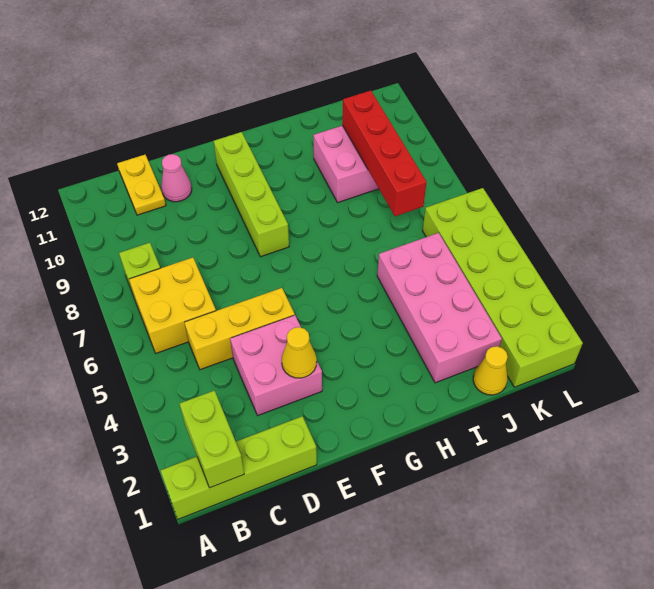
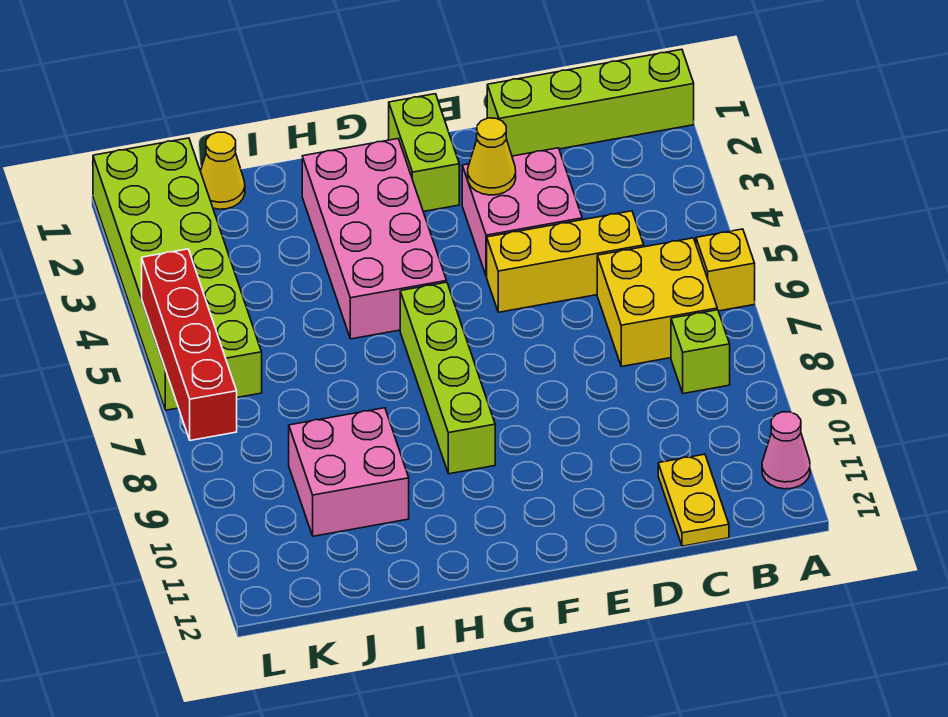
none -> yellow brick A6 level 1
lime brick B1:B2 level 2 -> lime brick F1:F2 level 1
pink cone D11 level 1 -> pink cone A11 level 1
lime brick F8:F11 level 1 -> lime brick G6:G9 level 1
pink brick I2:J5 level 1 -> pink brick G2:H5 level 1
red brick J7:J10 level 2 -> red brick L5:L8 level 2

